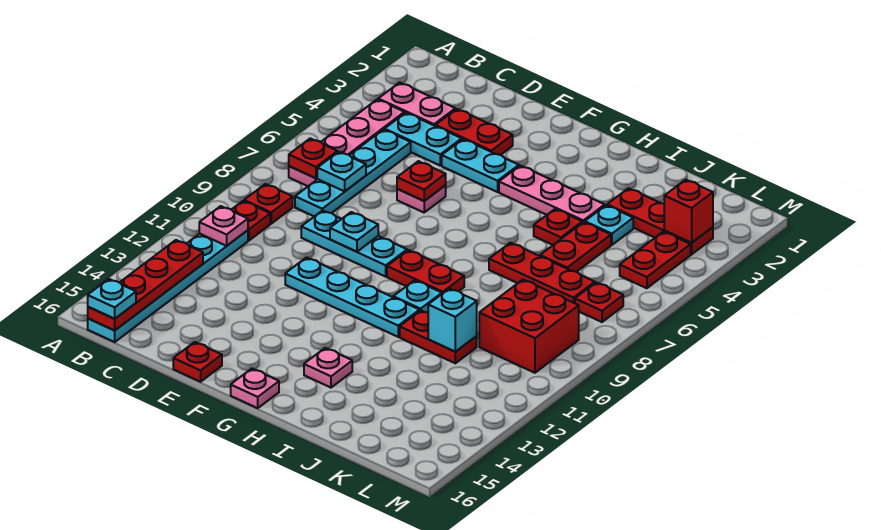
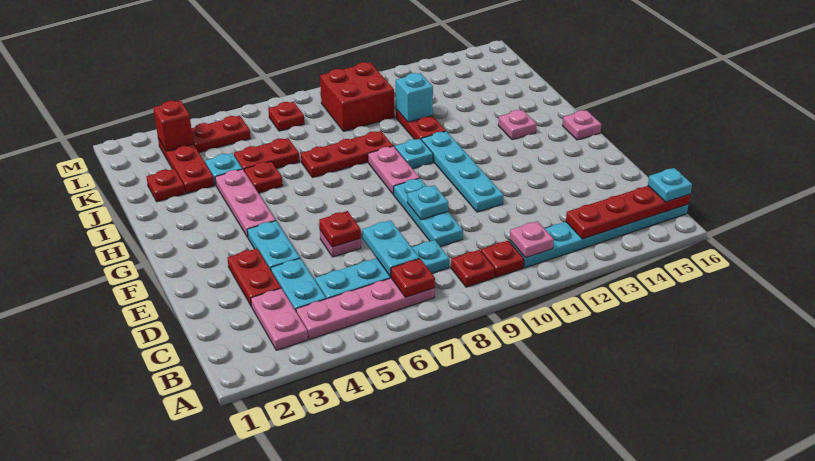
cyan plate C7 level 2 -> cyan plate C7:D7 level 2
red plate E16 level 1 -> red plate J2 level 1
red plate G9:H9 level 1 -> pink plate G9:H9 level 1
red plate I7:K7 level 1 -> red plate I7:I9 level 1

